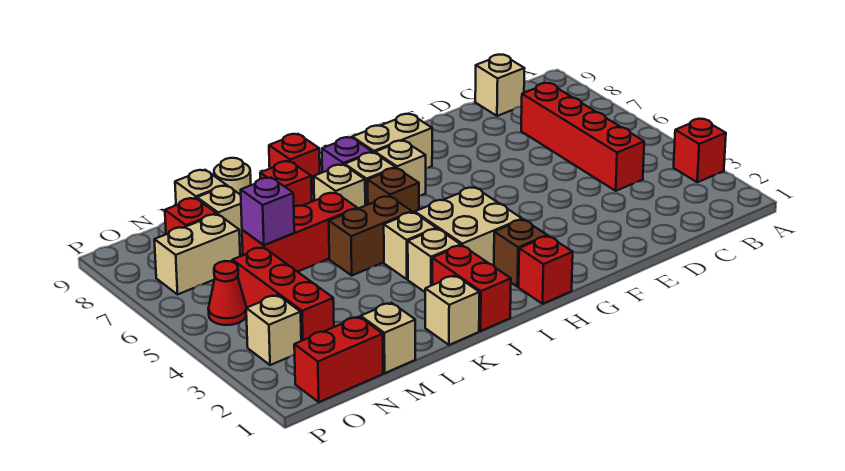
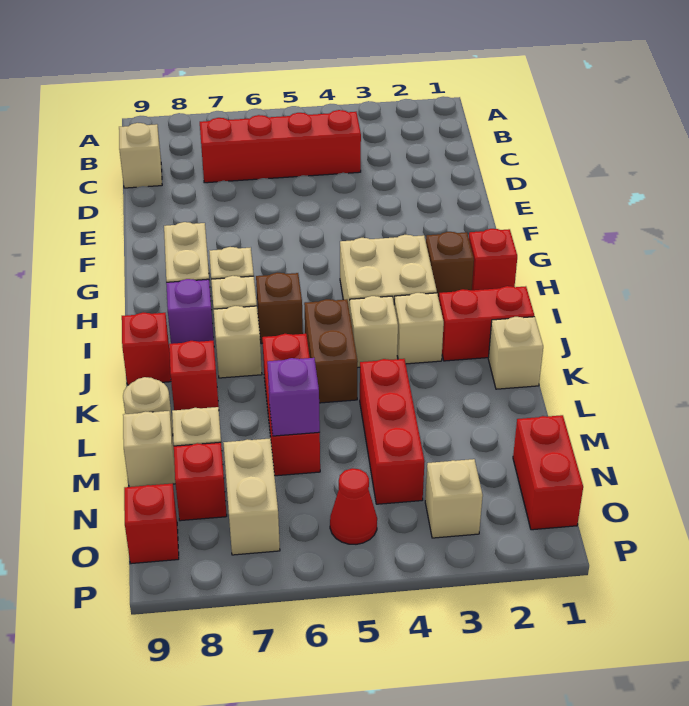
red brick A3 level 1 -> red brick O9 level 1
tan brick M1 level 1 -> none
red brick N3:N5 level 1 -> red brick L4:N4 level 1

